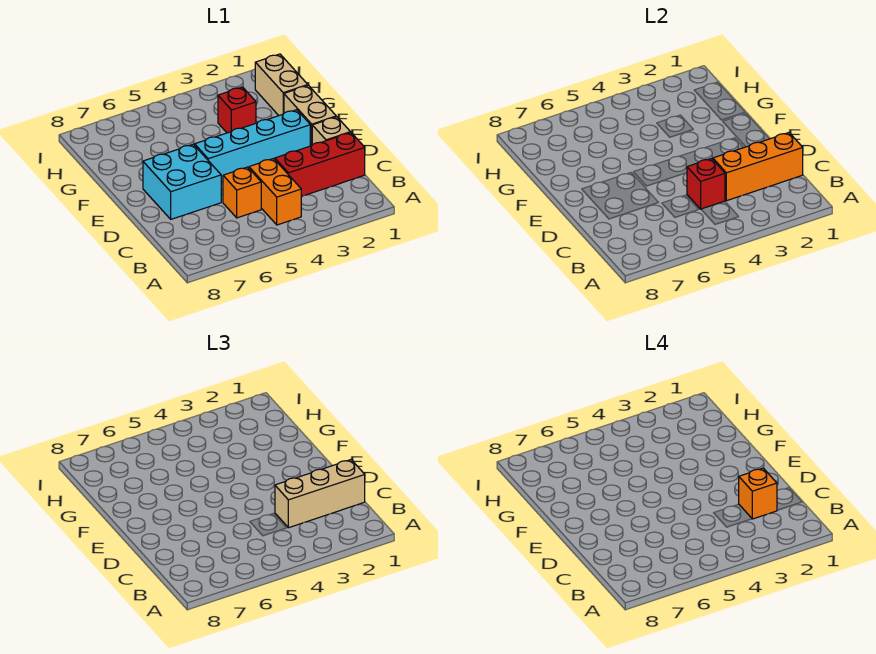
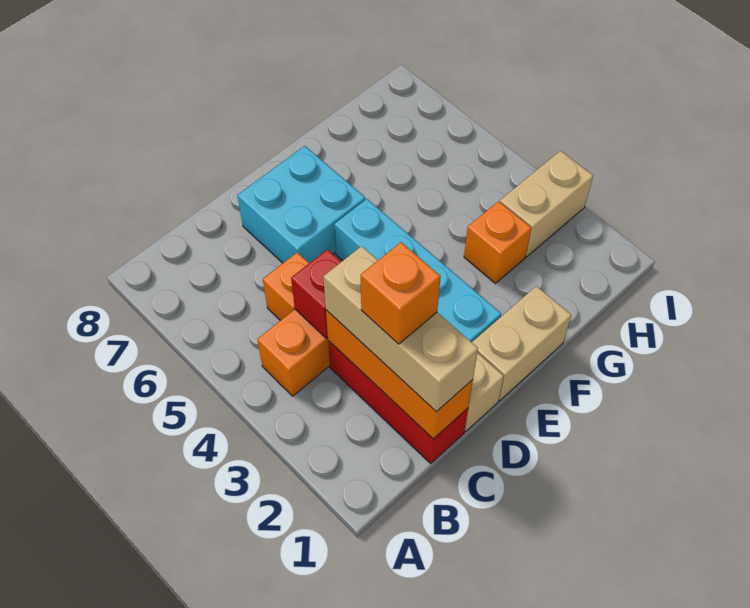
tan brick G1:H1 level 1 -> tan brick H3:I3 level 1
red brick G3 level 1 -> orange brick G3 level 1

